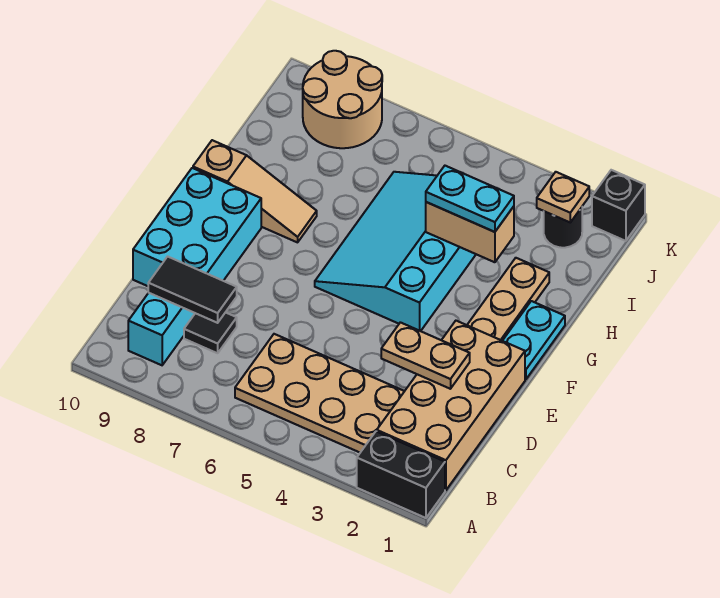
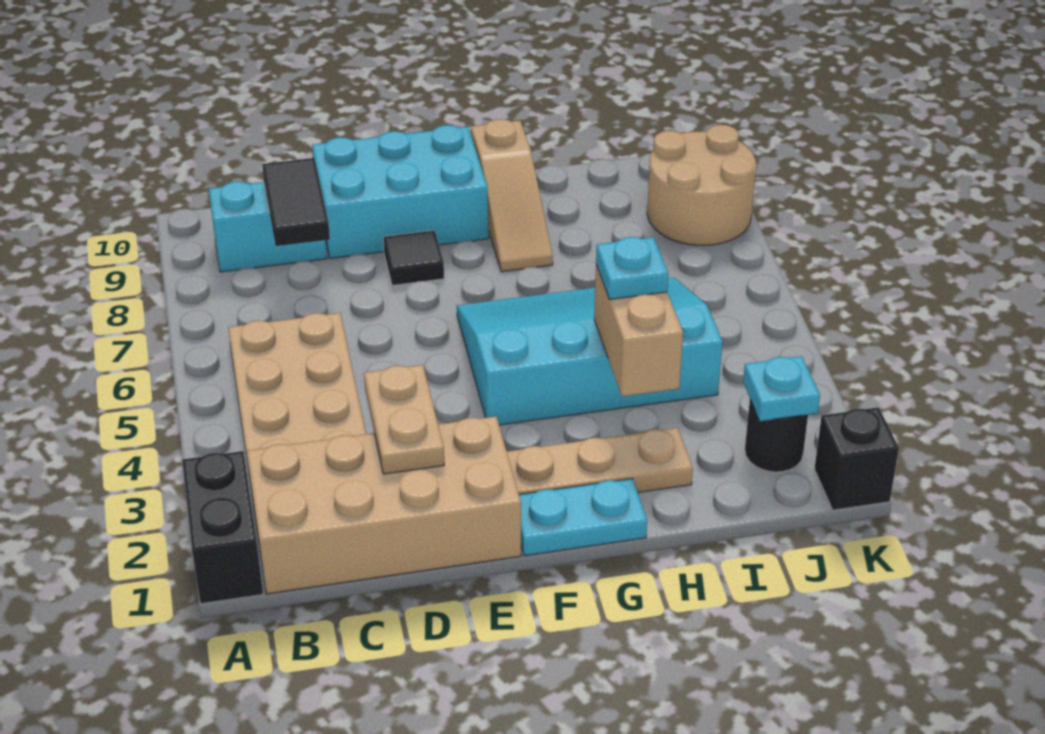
black tile C8 level 1 -> black tile E8 level 1
cyan plate H3:H4 level 3 -> cyan plate H4 level 3
tan plate J2 level 2 -> cyan plate J2 level 2

